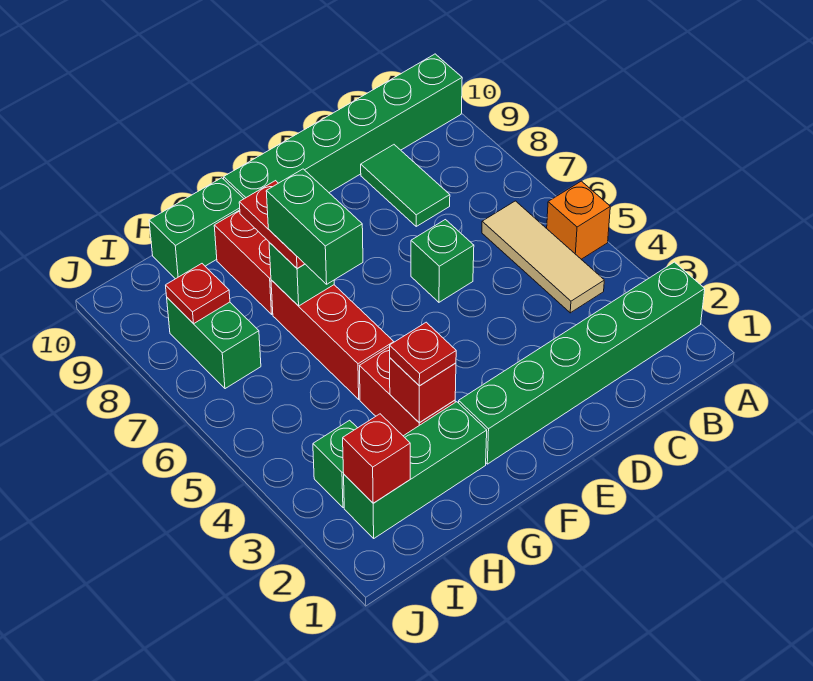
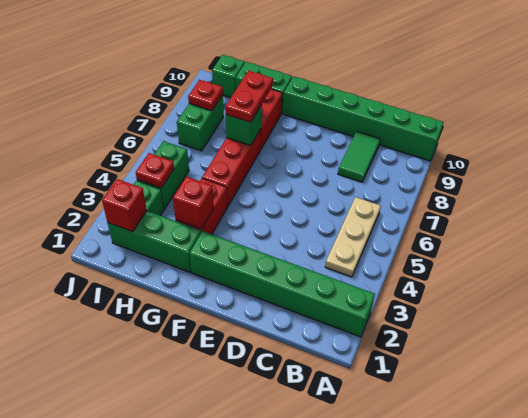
orange brick A5 level 1 -> none
tan tile B4:B6 level 1 -> tan plate B4:B6 level 1
green brick D6 level 1 -> green brick I10 level 1
red plate G3 level 3 -> red plate I4 level 2
green brick G6:G7 level 4 -> green brick I4:I5 level 1

